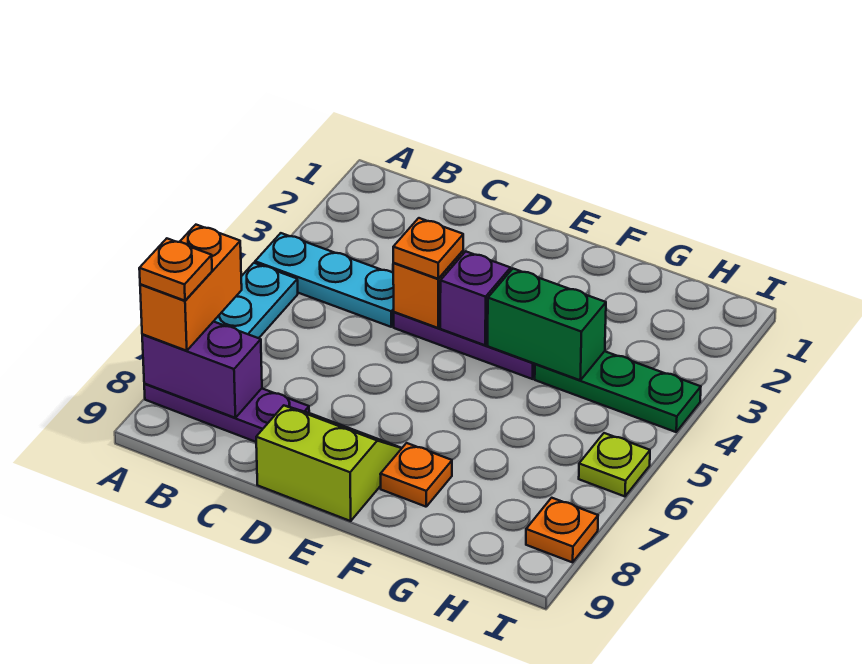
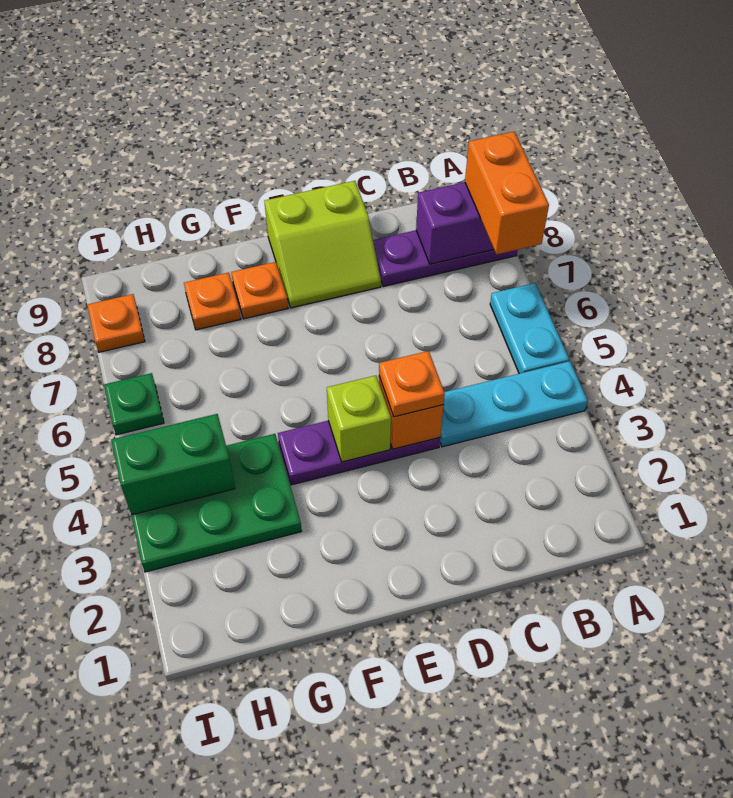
orange plate A8 level 4 -> orange plate G8 level 1
purple brick E4 level 2 -> lime brick E4 level 2
green brick F4:G4 level 2 -> green brick H4:I4 level 2
green plate G4:I4 level 1 -> green plate G3:I4 level 1
lime plate I6 level 1 -> green plate I6 level 1

